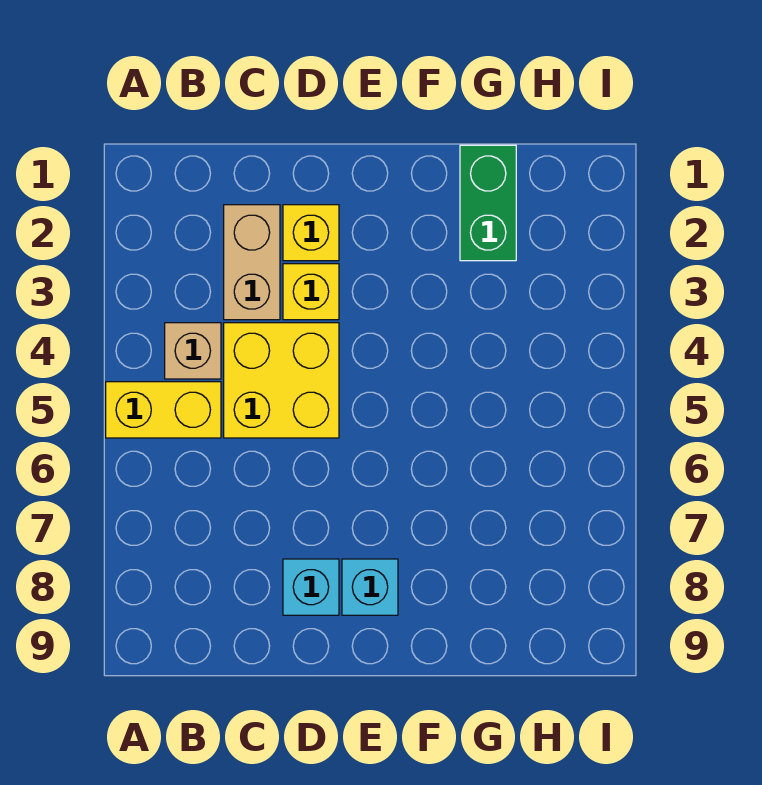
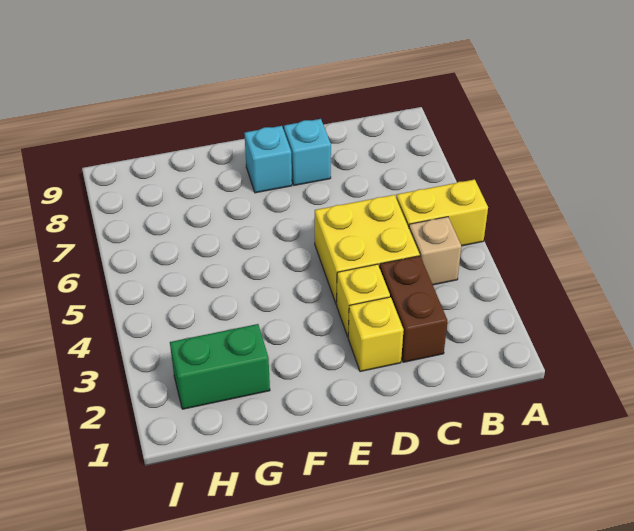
tan brick C2:C3 level 1 -> brown brick C2:C3 level 1
green brick G1:G2 level 1 -> green brick G2:H2 level 1

